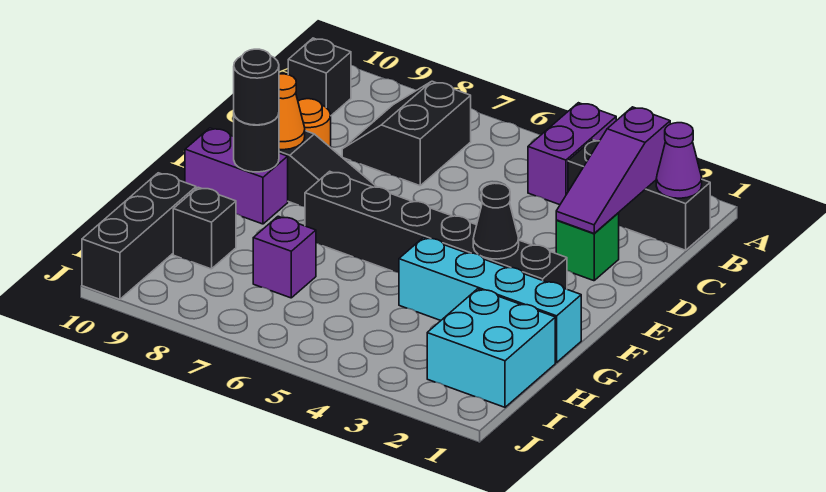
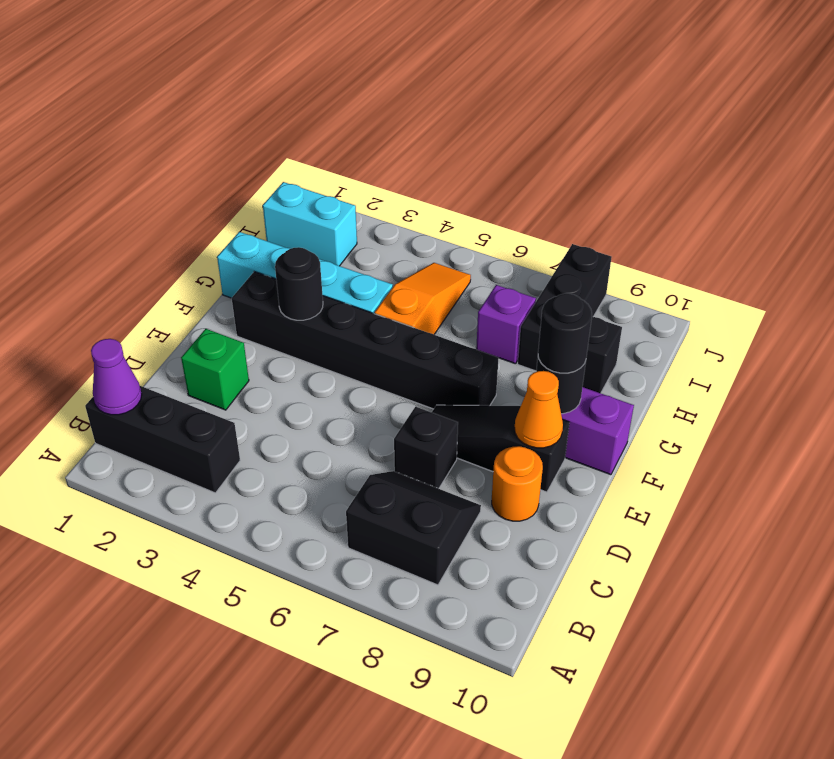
purple brick A4:B4 level 1 -> none
purple slope B2:D2 level 2 top B -> none
black slope B7:C8 level 1 top 7 -> black slope B7:C8 level 1 top B
black brick B10 level 1 -> black brick D7 level 1
black cone F3 level 2 -> black round brick F3 level 2
none -> orange slope G5:I5 level 1 top G
cyan brick H1:I2 level 1 -> cyan brick I1:I2 level 1
black brick H10:J10 level 1 -> black brick H8:J8 level 1

